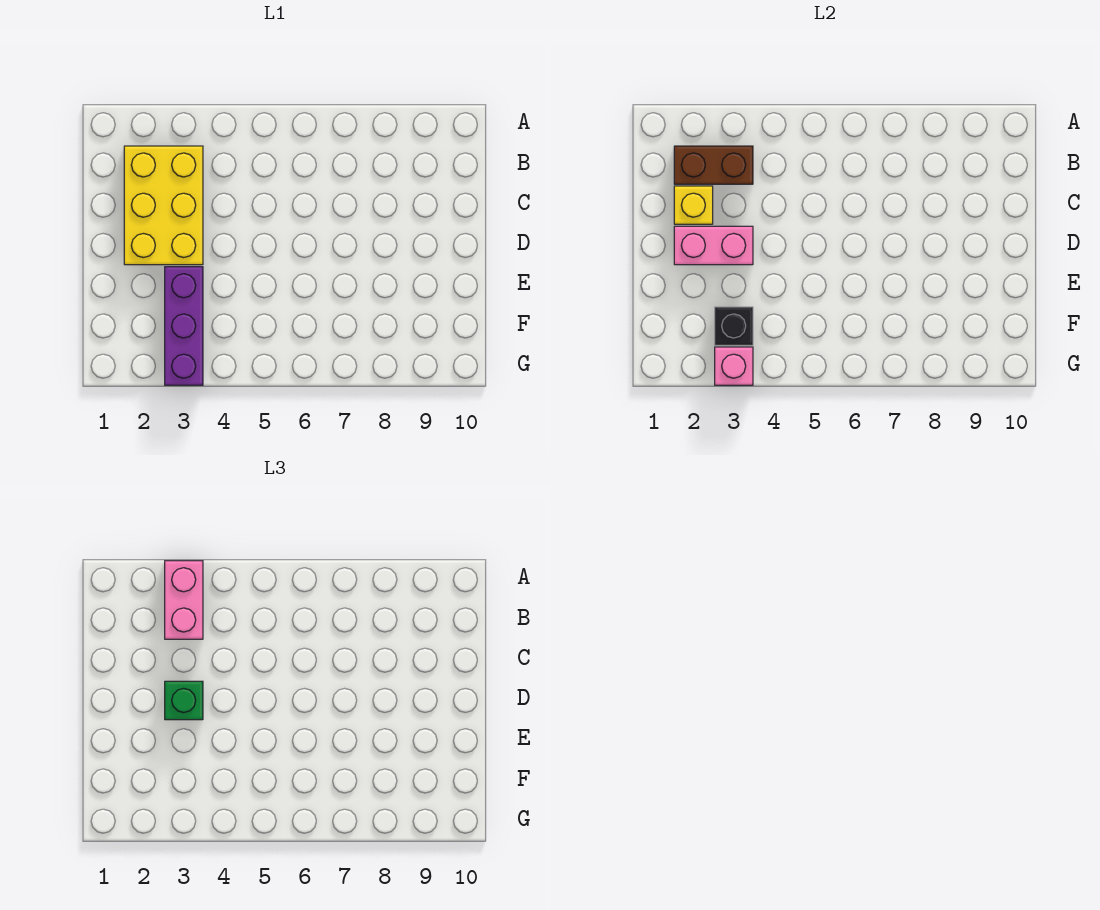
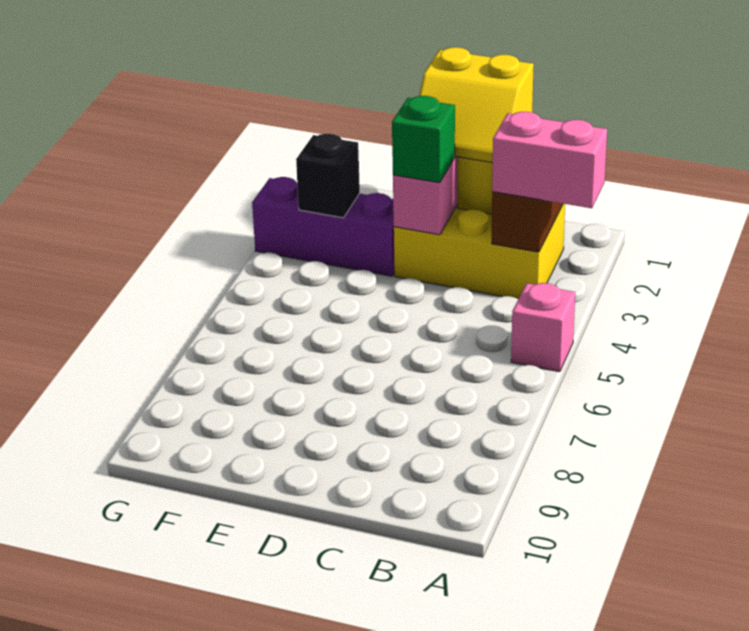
none -> yellow slope C1:D2 level 3 top 1
pink brick G3 level 2 -> pink brick A5 level 1

